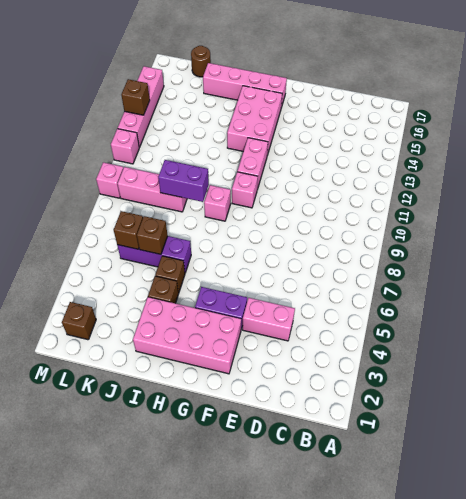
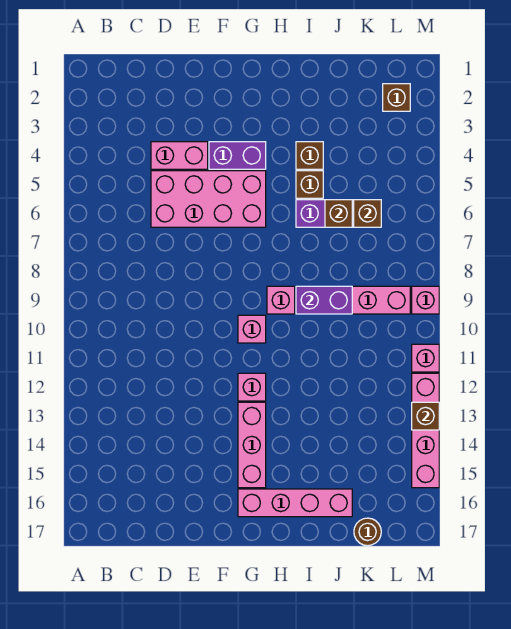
pink brick F2:I3 level 1 -> pink brick D5:G6 level 1
pink brick G11:G12 level 1 -> pink brick G12 level 1
pink brick G13:H15 level 1 -> pink brick G13:G15 level 1

